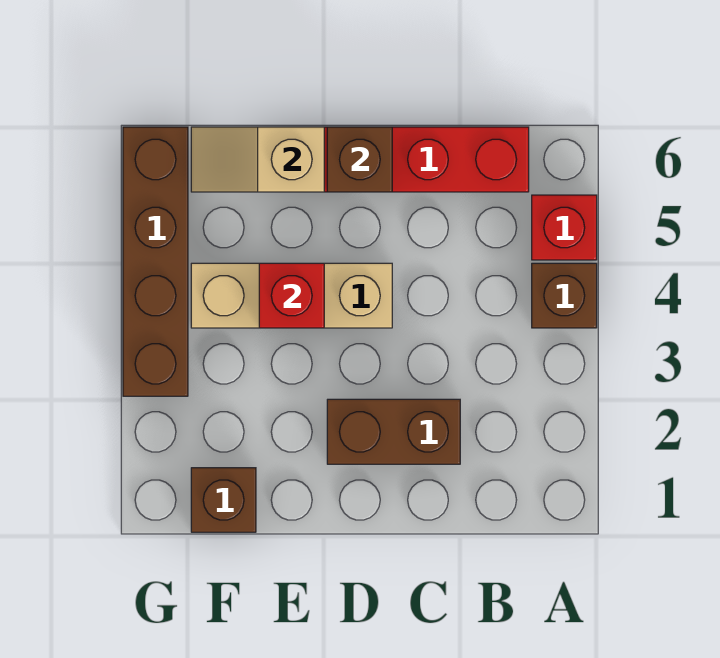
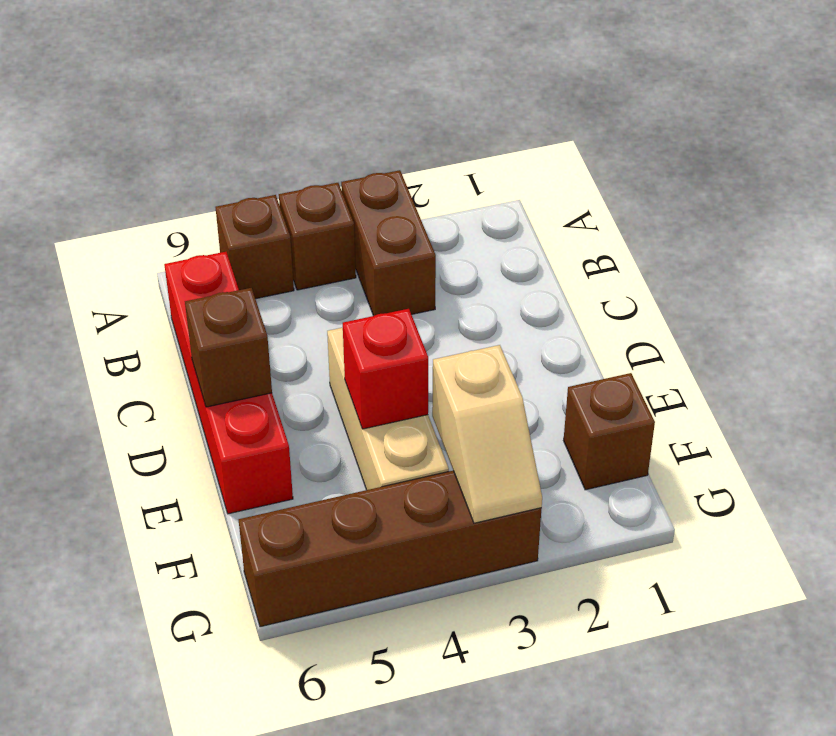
red brick A5 level 1 -> brown brick A5 level 1
brown brick C2:D2 level 1 -> brown brick A3:B3 level 1
tan slope E6:F6 level 2 top E -> tan slope F3:G3 level 2 top F

